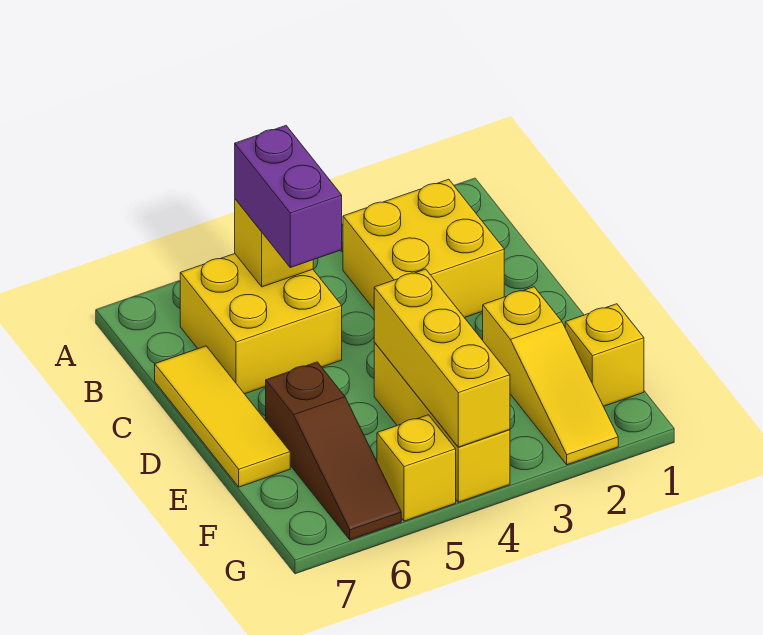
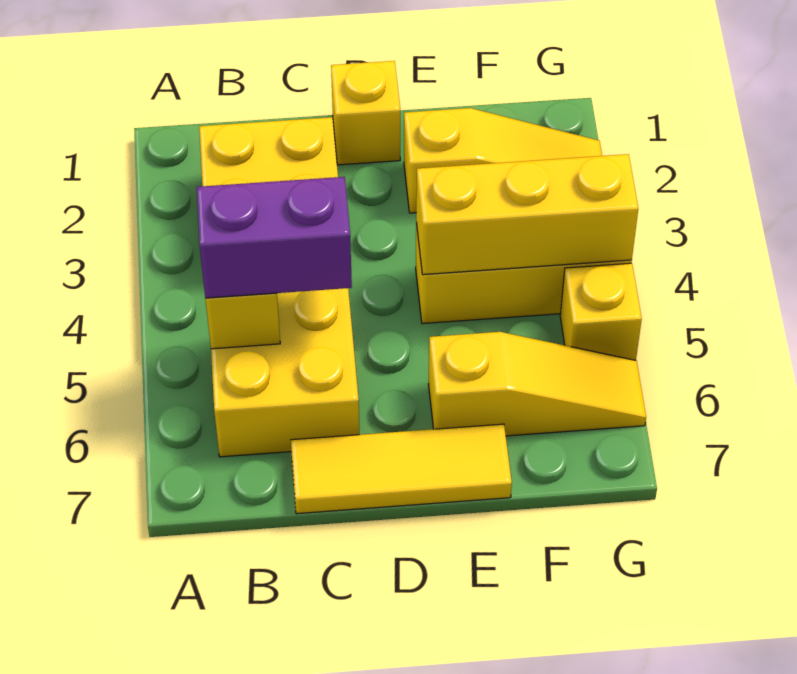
brown slope E6:G6 level 1 top E -> yellow slope E6:G6 level 1 top E
yellow brick F1 level 1 -> yellow brick D1 level 1

